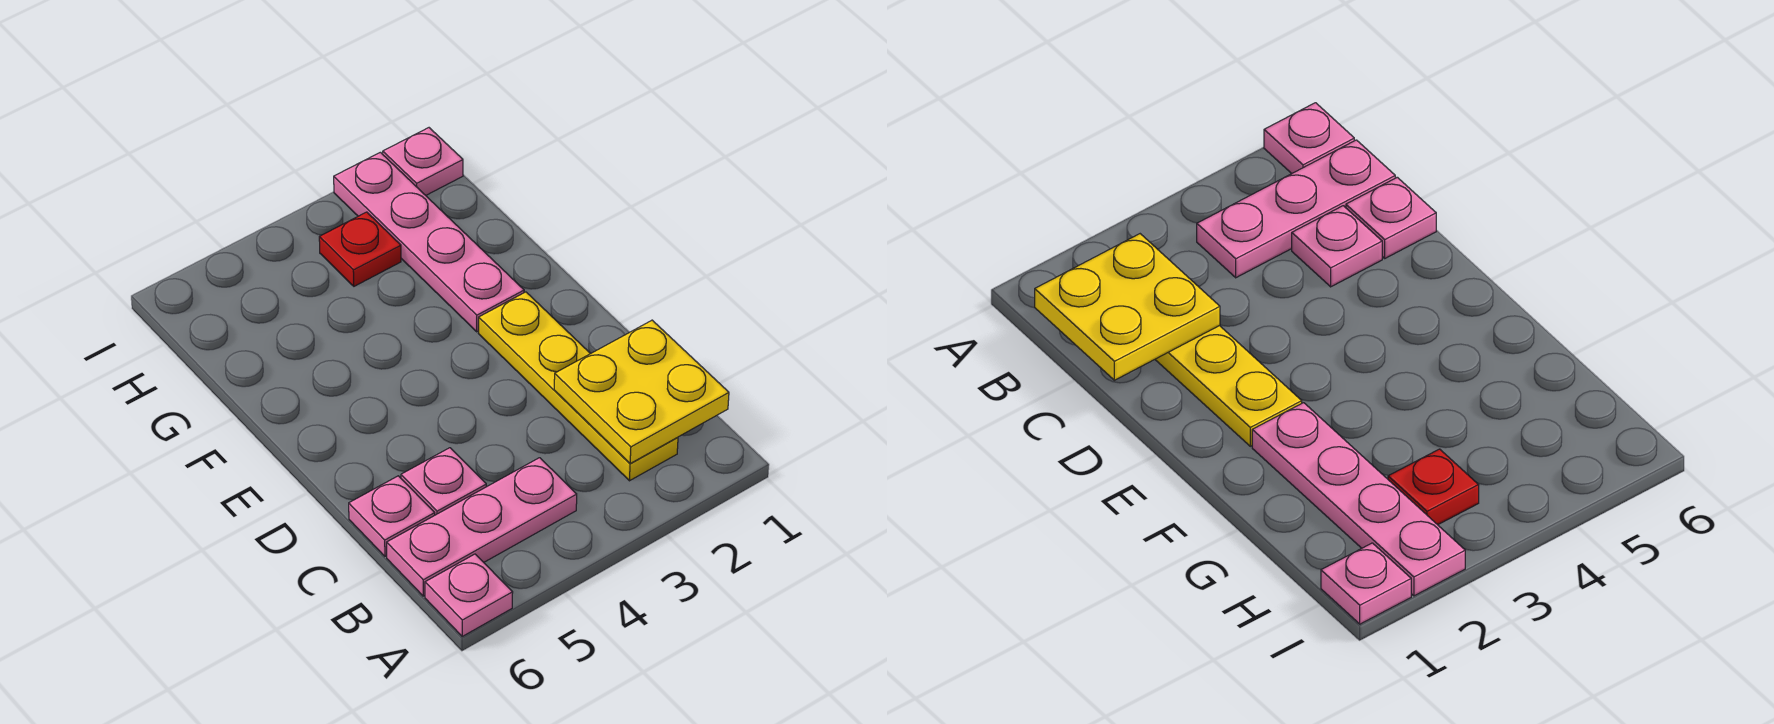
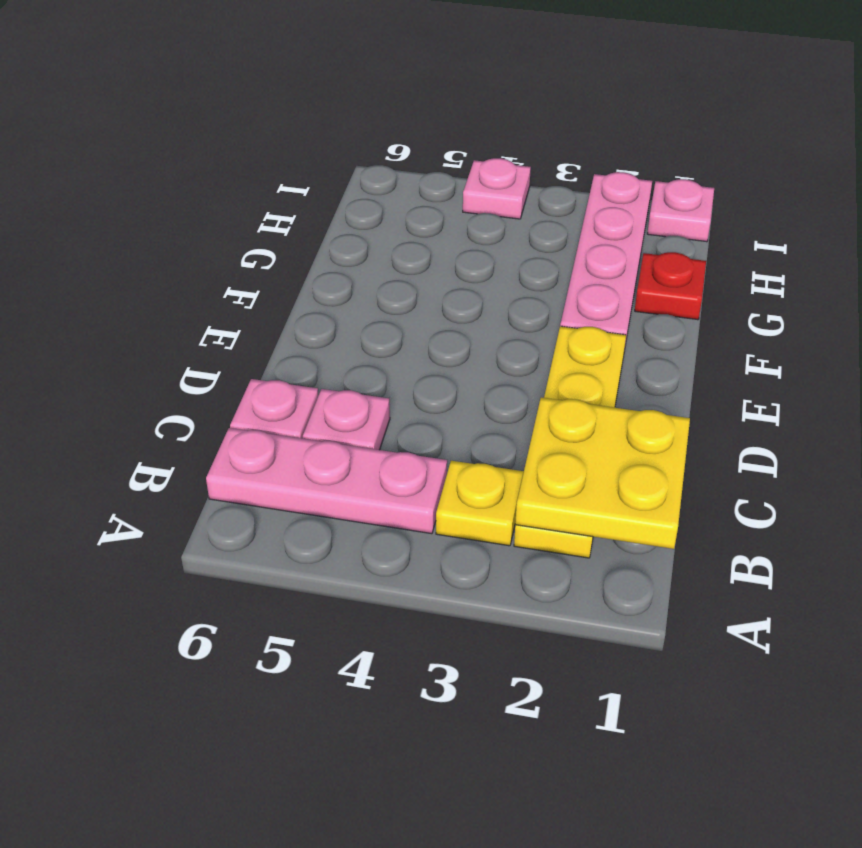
pink plate A6 level 1 -> pink plate I4 level 1
none -> yellow plate B3 level 1
red plate H3 level 1 -> red plate G1 level 1

